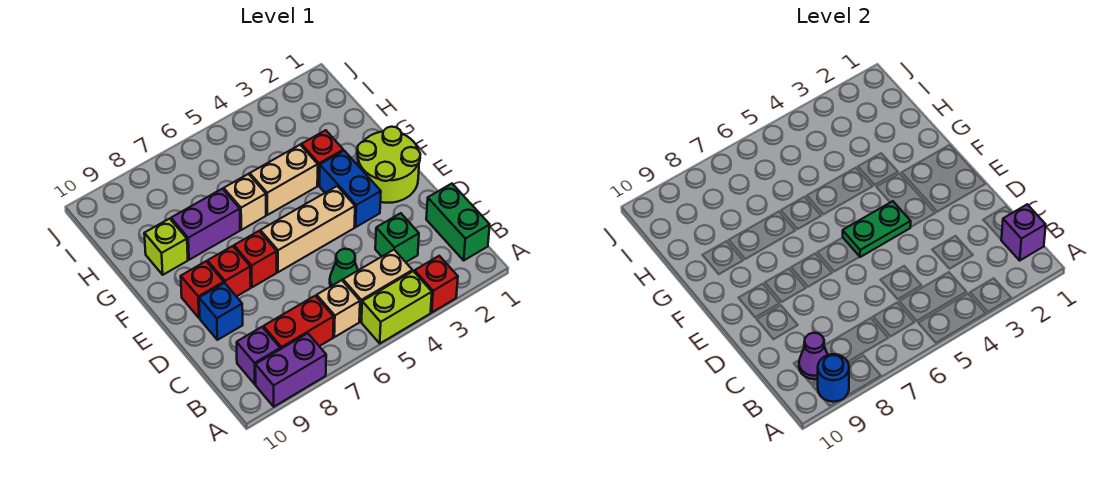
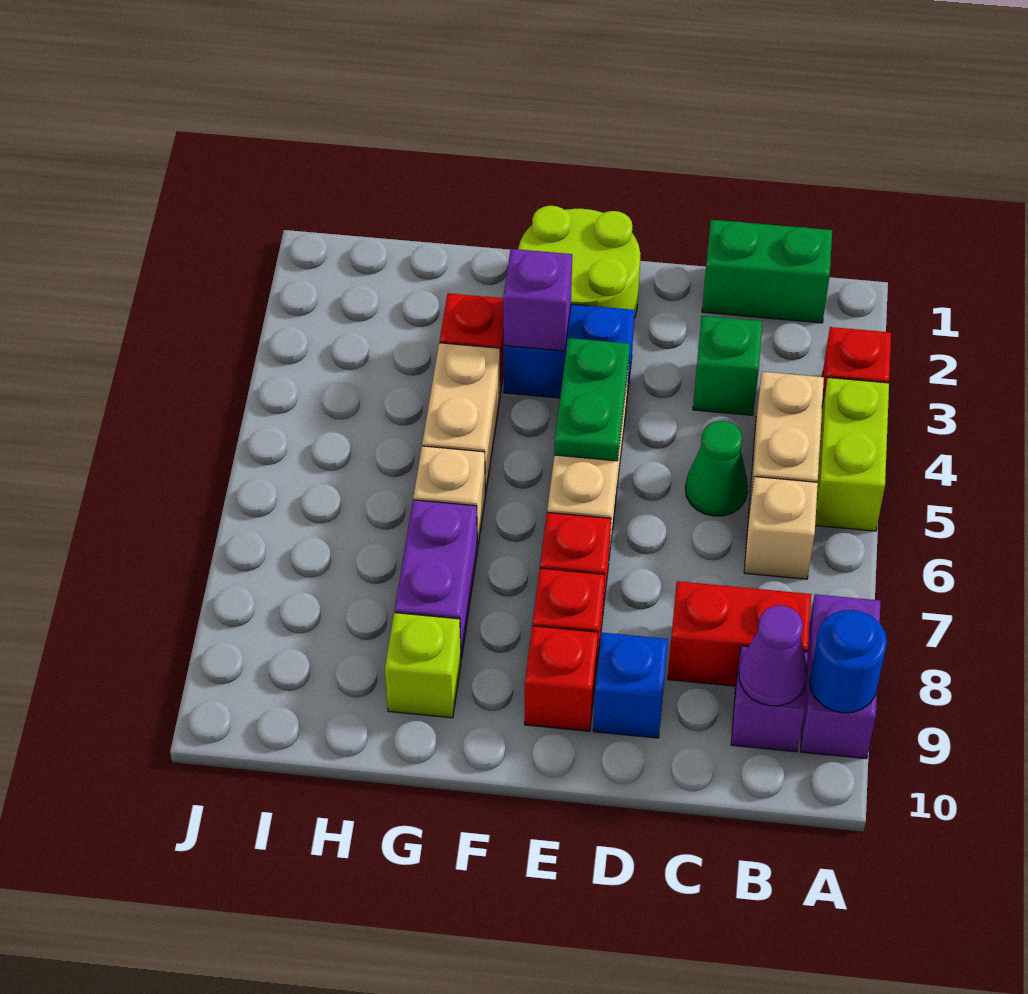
purple brick B1 level 2 -> purple brick F3 level 2
red brick B7:B8 level 1 -> red brick B8:C8 level 1

